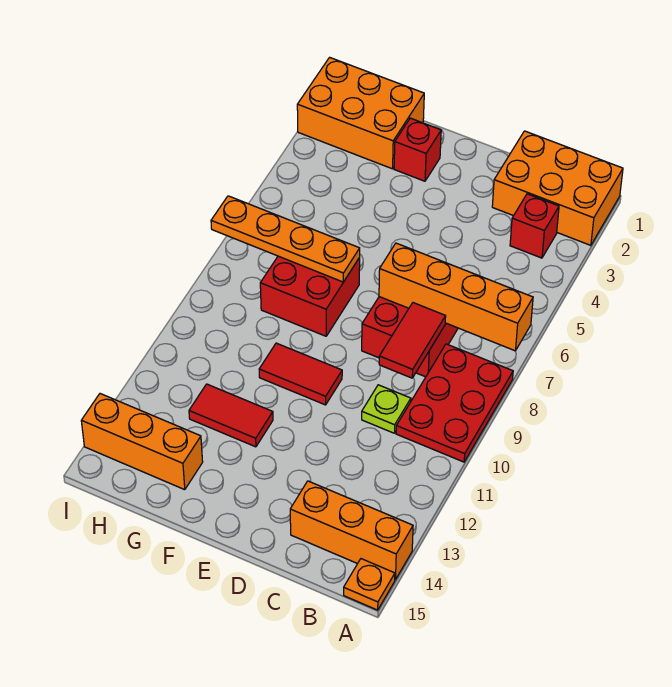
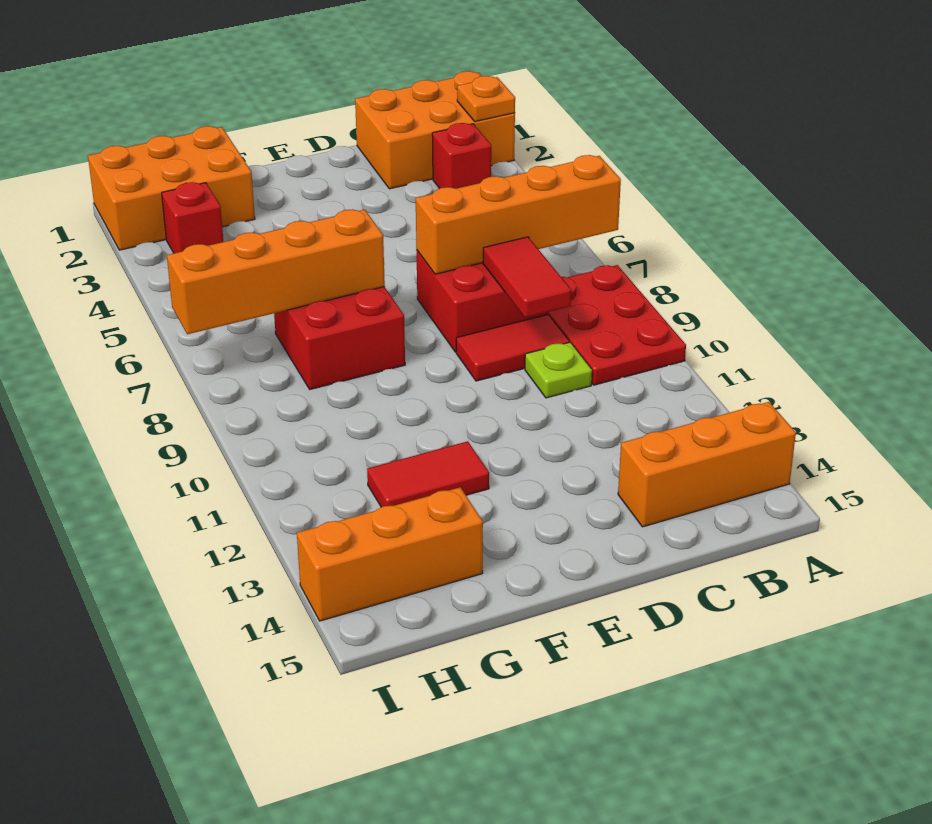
orange plate A15 level 1 -> orange plate A2 level 2
red tile E10:F10 level 1 -> red tile C9:D9 level 1
red brick F2 level 1 -> red brick H3 level 1
orange plate F7:I7 level 2 -> orange brick F7:I7 level 2

